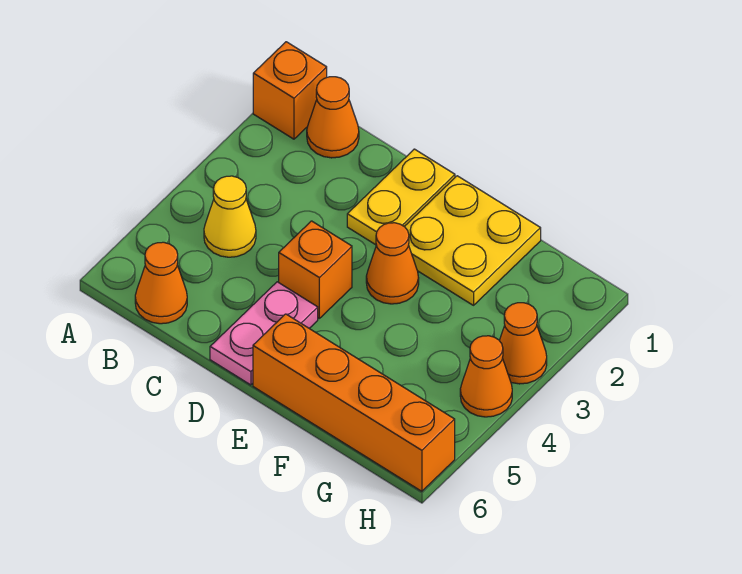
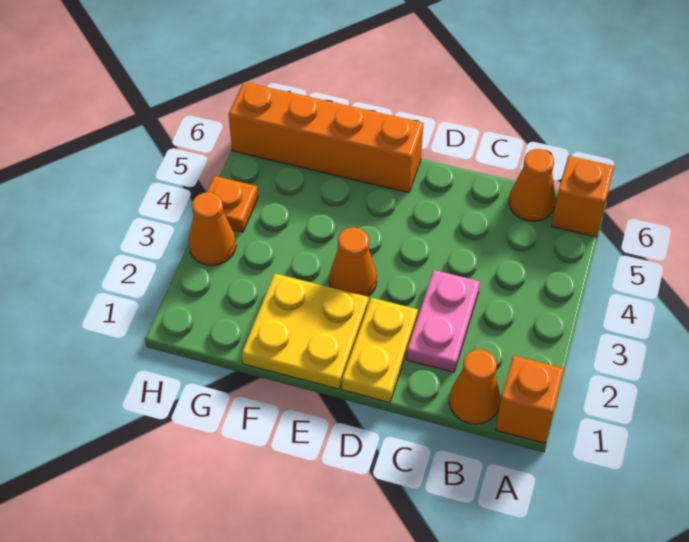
yellow cone B4 level 1 -> none
orange brick D4 level 1 -> orange brick A6 level 1
pink plate D5:D6 level 1 -> pink plate C2:C3 level 1
orange cone H4 level 1 -> orange plate H4 level 1

